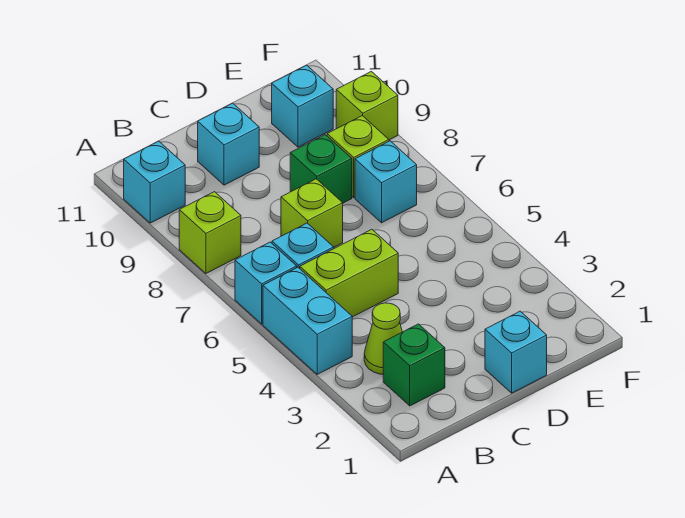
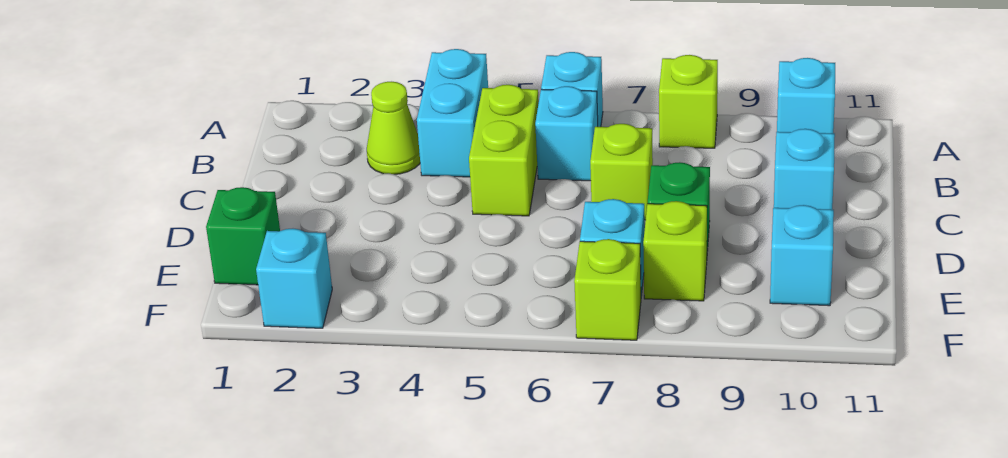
cyan brick A4:A5 level 1 -> cyan brick A4:B4 level 1
green brick B2 level 1 -> green brick E1 level 1
cyan brick D1 level 1 -> cyan brick F2 level 1
lime brick F9 level 1 -> lime brick F7 level 1

